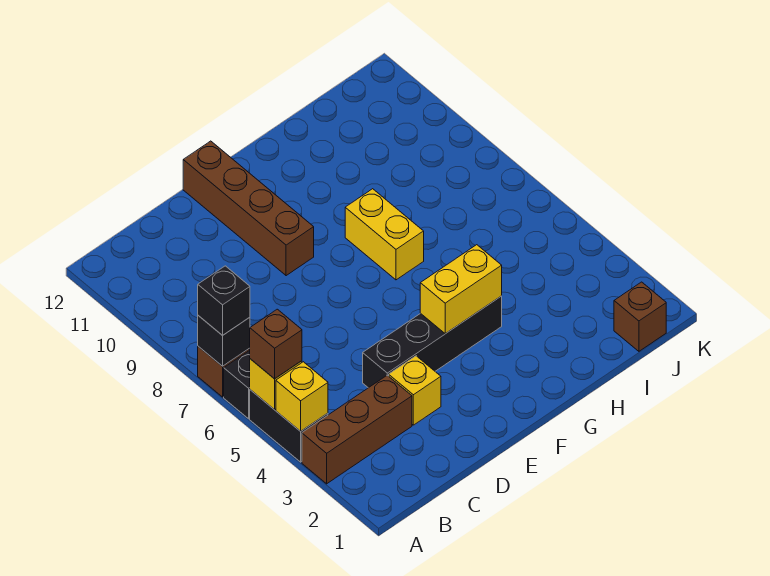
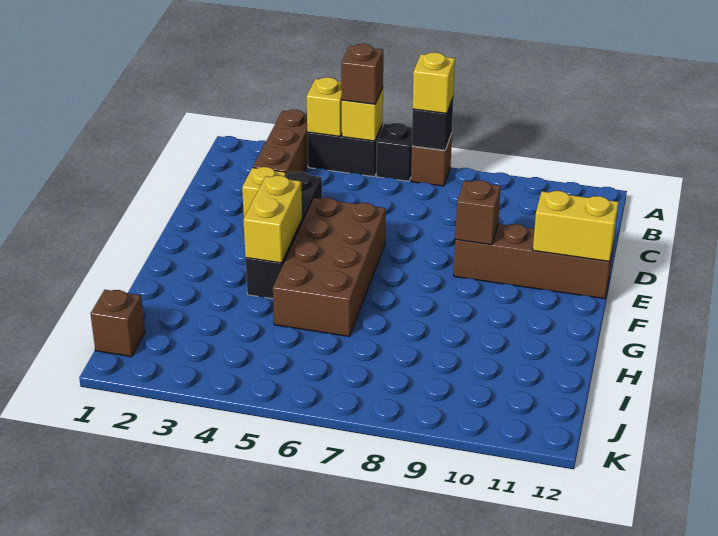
black brick A7 level 3 -> yellow brick A7 level 3
none -> brown brick E5:H6 level 1
none -> brown brick E9 level 2
yellow brick G7:G8 level 1 -> yellow brick E11:E12 level 2

